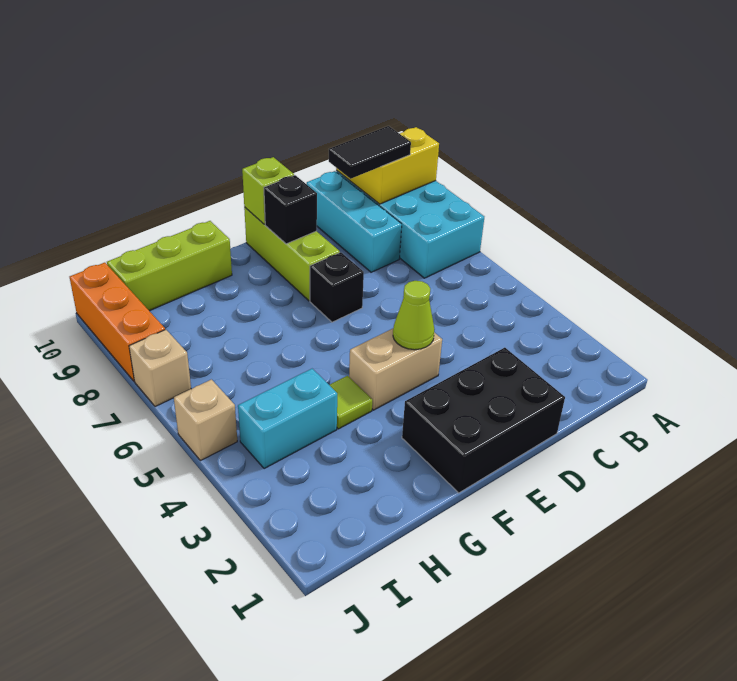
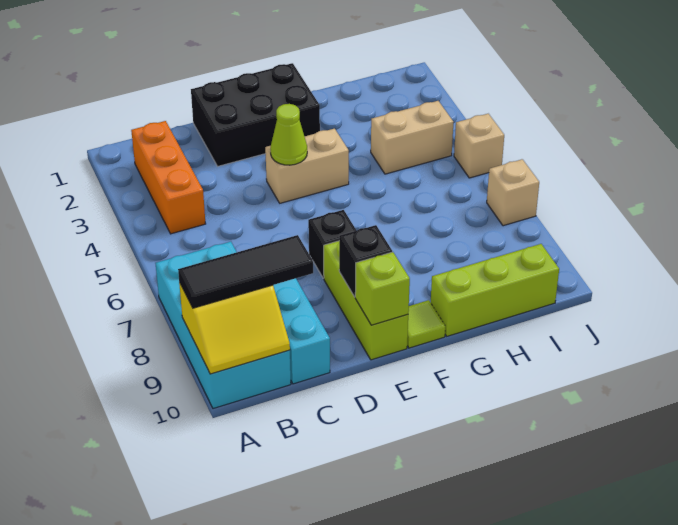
black tile B9:C9 level 3 -> black tile A9:C9 level 3
lime tile G4 level 1 -> lime tile F10 level 1
cyan brick H4:I4 level 1 -> tan brick H4:I4 level 1
orange brick J8:J10 level 1 -> orange brick B2:B4 level 1

